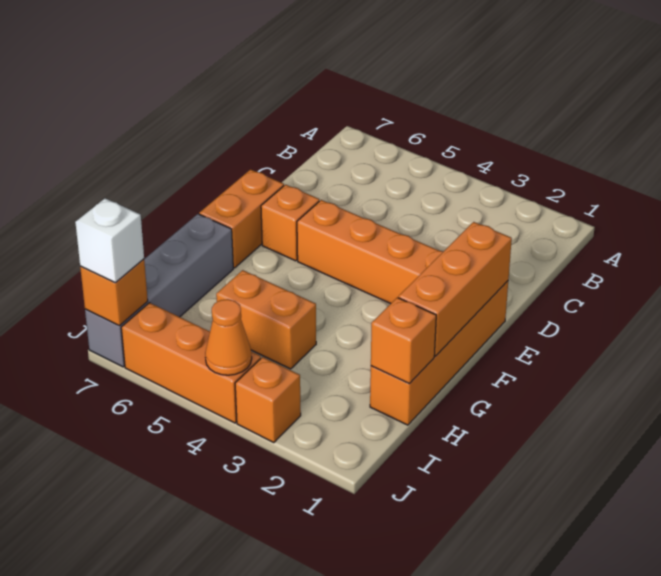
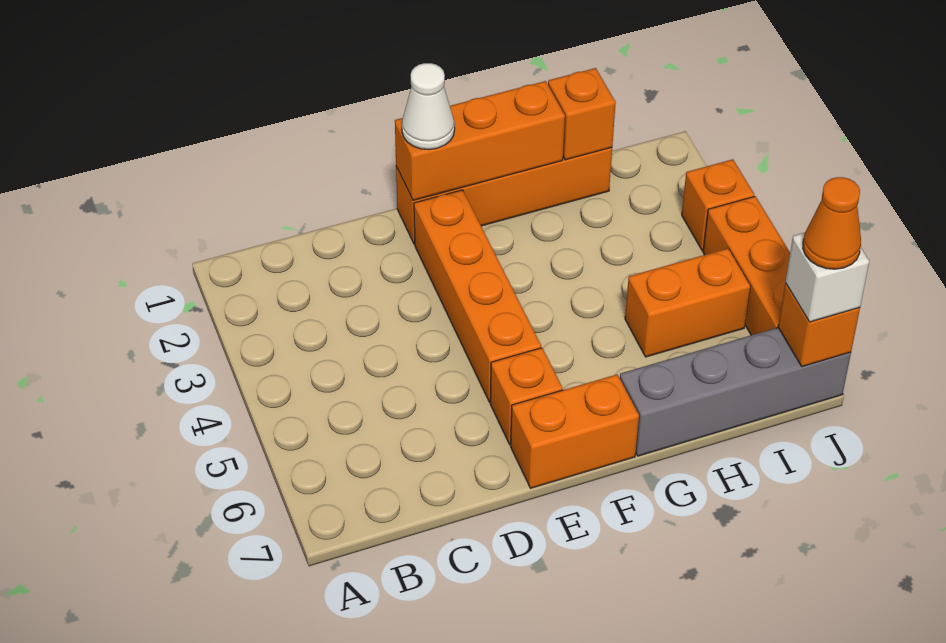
none -> white cone E1 level 3
orange brick H4:H5 level 1 -> orange brick H5:I5 level 1
orange cone J4 level 2 -> orange cone J7 level 4

